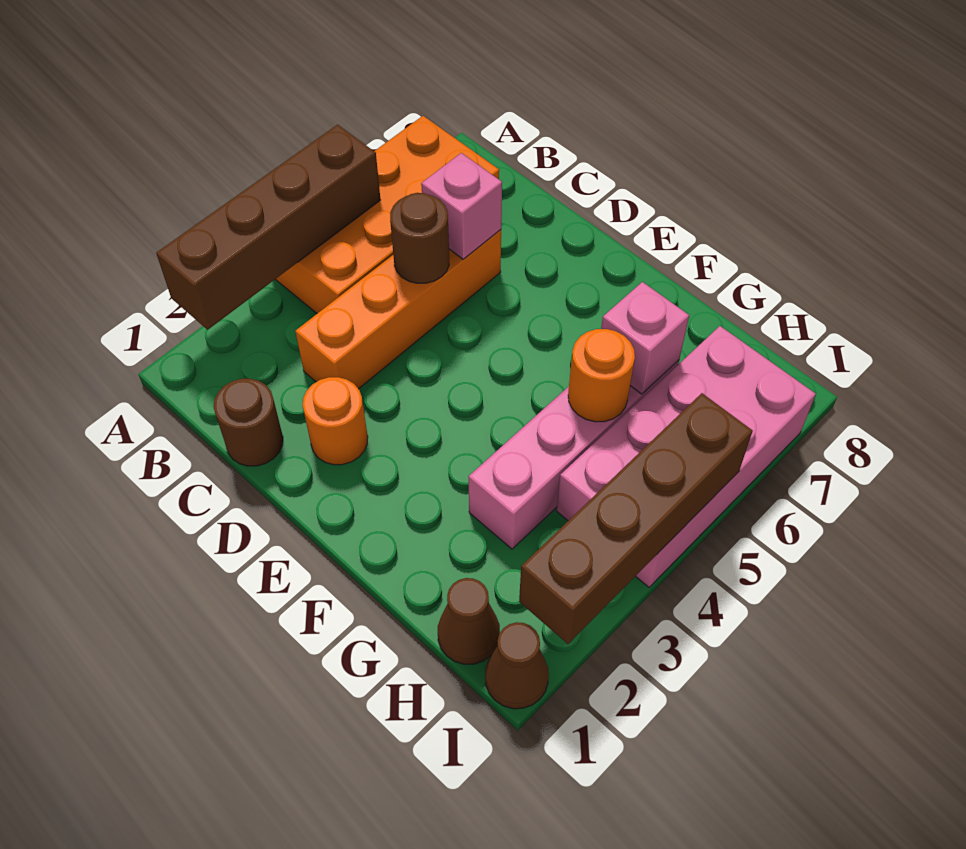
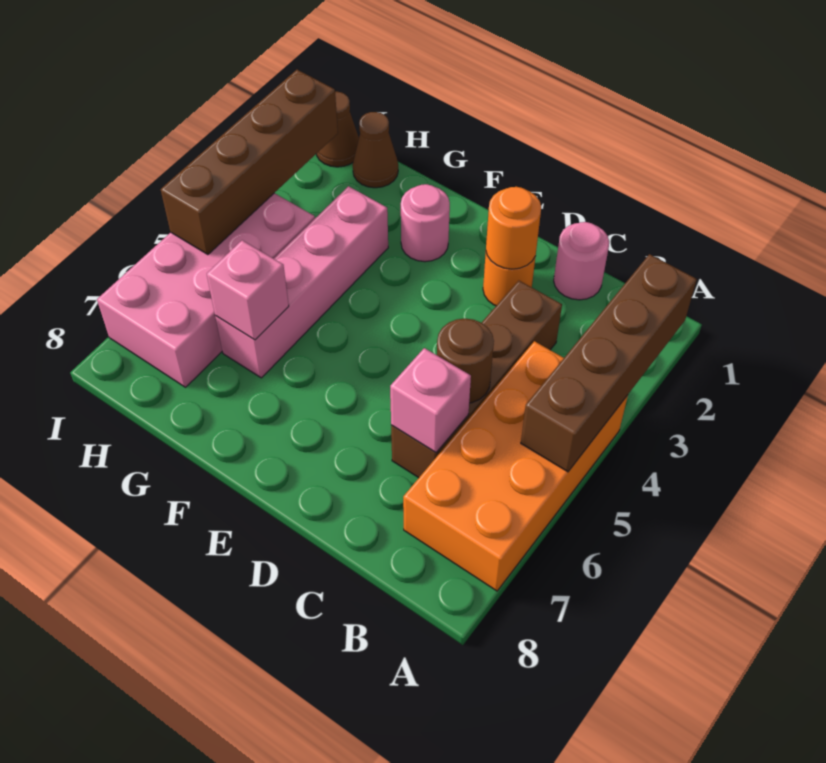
brown round brick C1 level 1 -> pink round brick C1 level 1
orange brick C3:C6 level 1 -> brown brick C3:C6 level 1
none -> pink round brick F2 level 1
orange round brick G5 level 2 -> orange round brick D2 level 2

